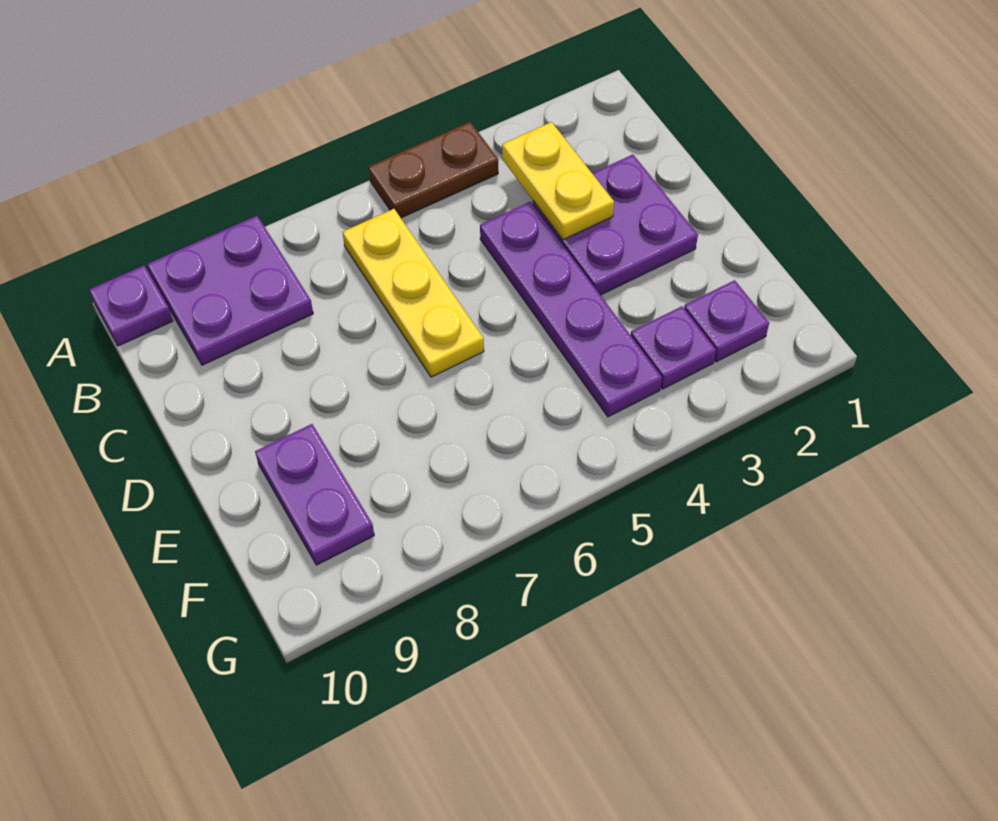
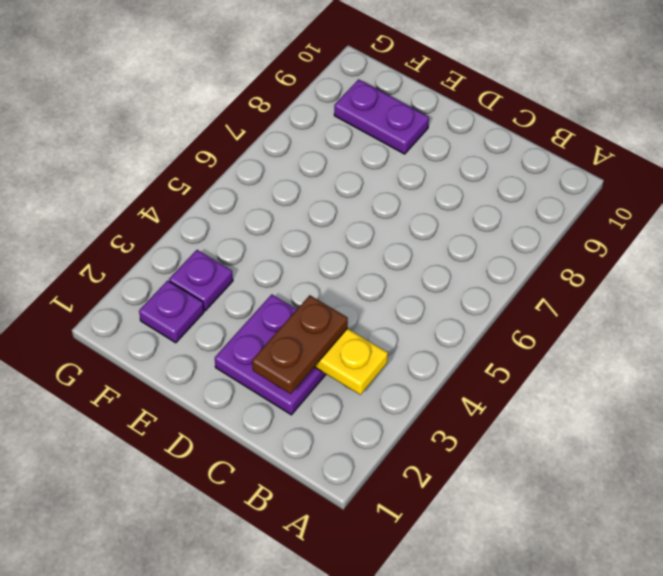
brown plate A4:A5 level 1 -> brown plate C2:C3 level 3
purple plate A8:B9 level 1 -> none
purple plate A10 level 1 -> none
yellow plate B6:D6 level 1 -> none
purple plate C4:F4 level 1 -> none

